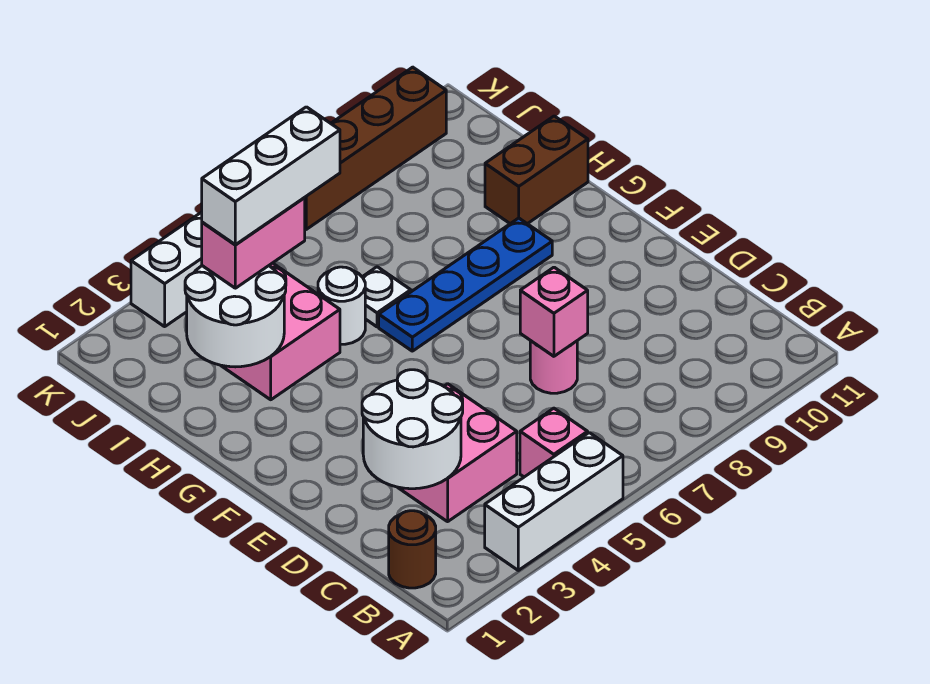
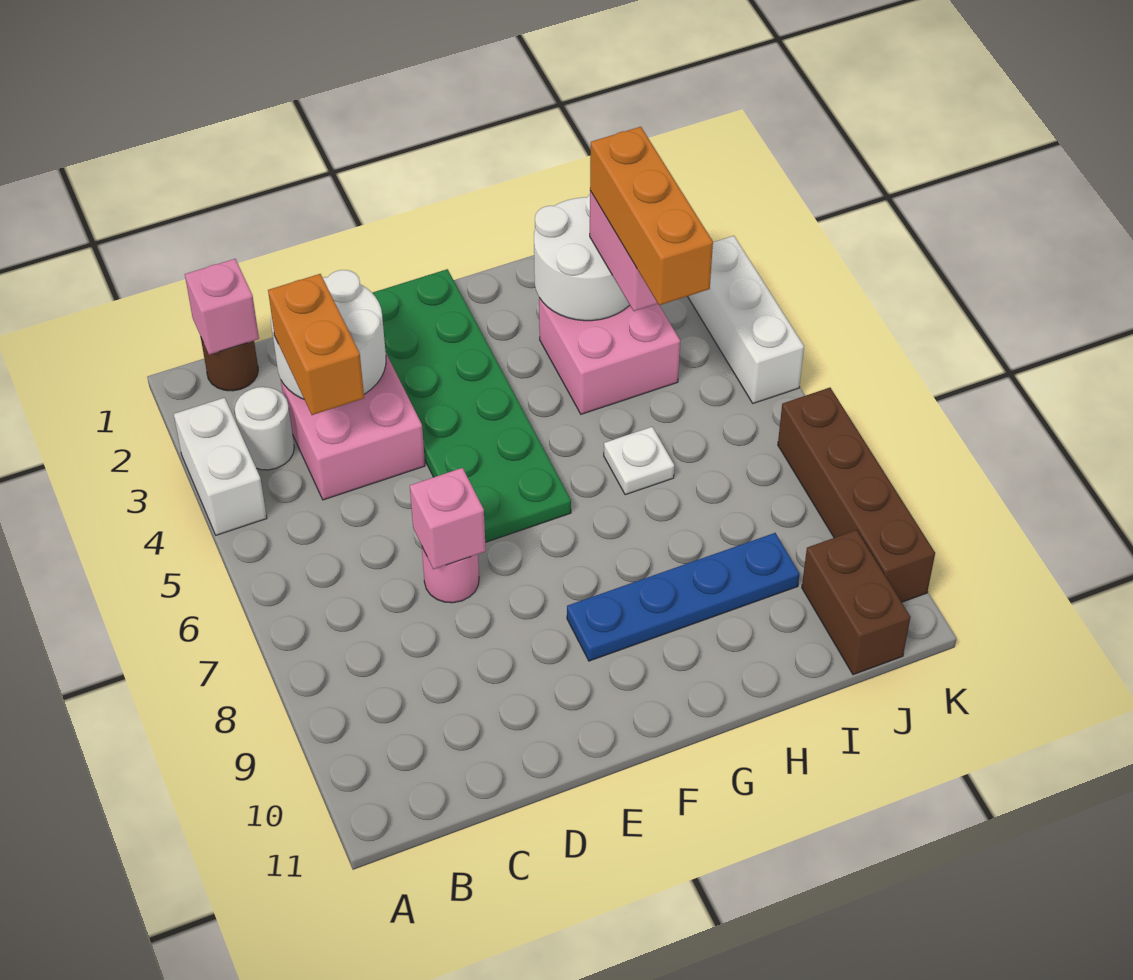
white brick A3:A5 level 1 -> white brick A3:A4 level 1
pink brick B5 level 1 -> pink brick B1 level 2
none -> orange brick C3:C4 level 3
none -> green plate E1:F6 level 1
blue plate G6:G9 level 1 -> blue plate F9:I9 level 1
white round brick H5 level 1 -> white round brick B3 level 1
brown brick H10:H11 level 1 -> brown brick J10:J11 level 1
white brick I3:I5 level 4 -> orange brick I3:I5 level 4

